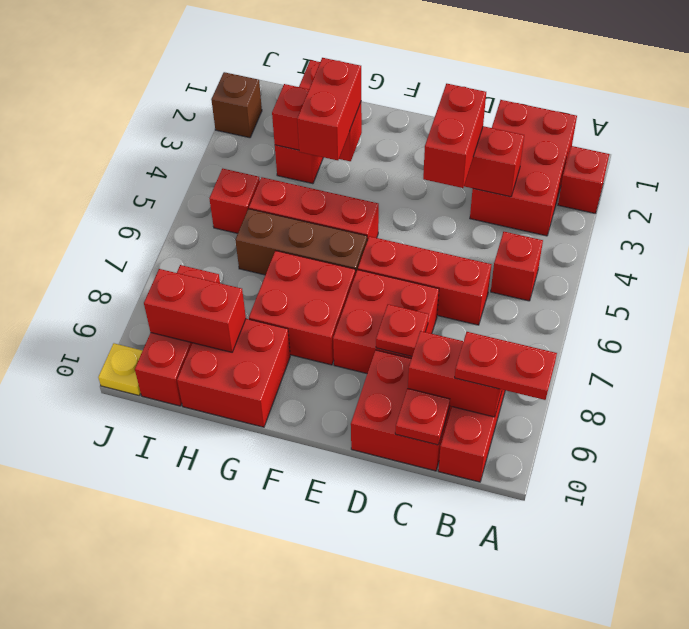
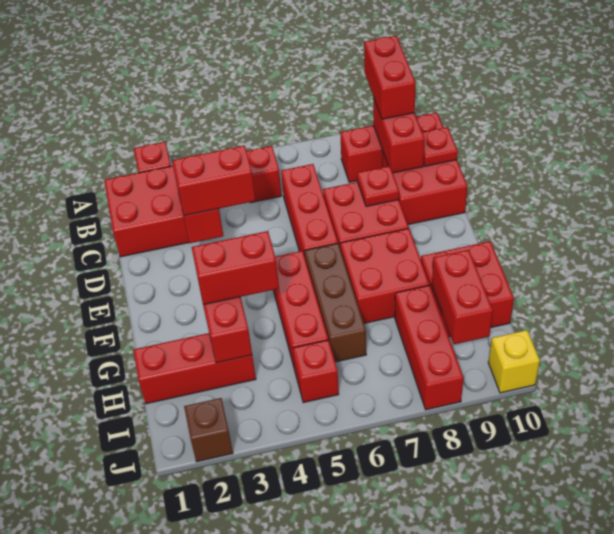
red plate A9:B9 level 3 -> red brick A9:B9 level 3
red brick I8:I10 level 1 -> red brick H8:J8 level 1
yellow plate J10 level 1 -> yellow brick J10 level 1

